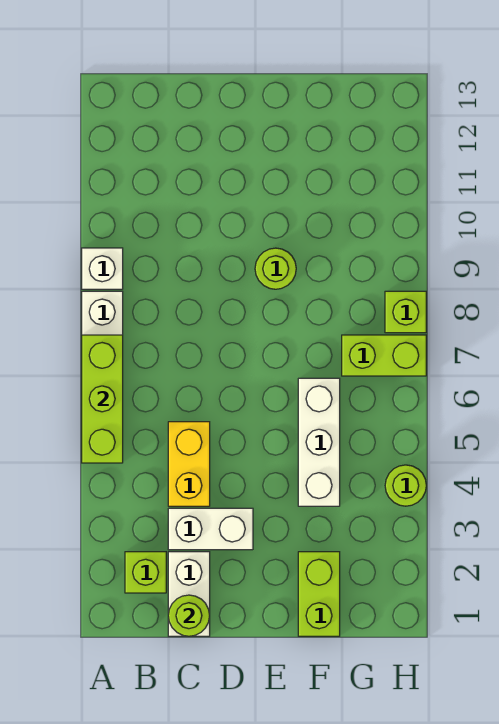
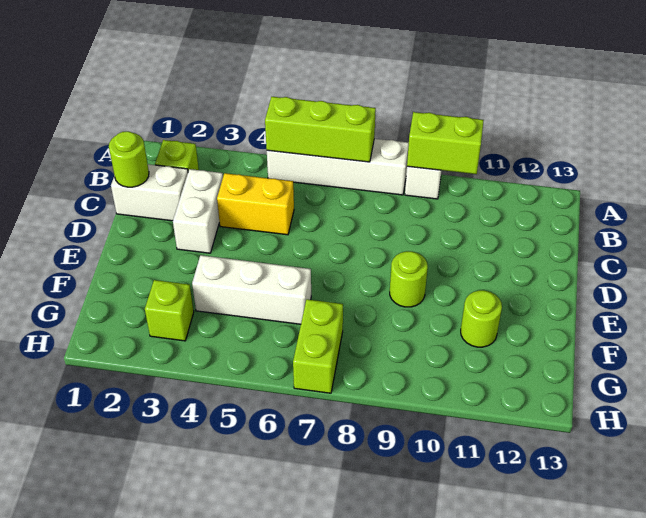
lime brick F1:F2 level 1 -> lime brick A9:A10 level 2
lime round brick H4 level 1 -> lime round brick F11 level 1
lime brick H8 level 1 -> lime brick G3 level 1

